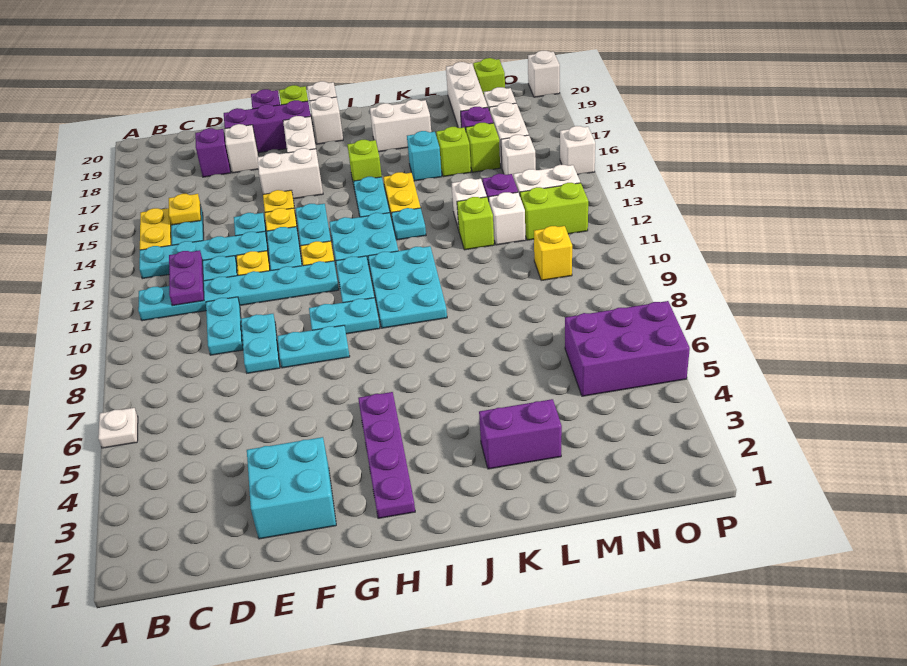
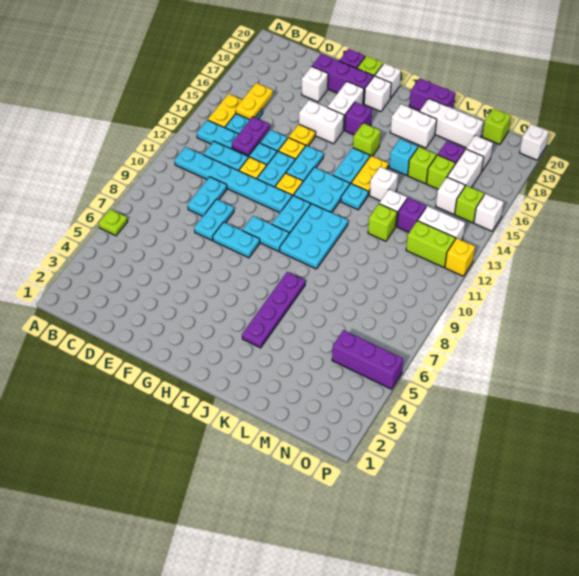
white plate A6 level 1 -> lime plate A6 level 1
purple plate C11:C12 level 2 -> purple plate D13:D14 level 2
yellow plate C15 level 2 -> yellow plate C15:C16 level 2
purple brick D18 level 1 -> purple brick H17 level 1
cyan brick E2:F3 level 1 -> none
purple plate H2:H5 level 1 -> purple plate J4:J7 level 1
purple brick K3:L3 level 1 -> purple brick J20:K20 level 1
white brick M12 level 1 -> white brick K14 level 1
white brick M18:M20 level 1 -> white brick K19:M19 level 1
purple brick N5:P6 level 1 -> purple brick N5:P5 level 1
yellow brick N10 level 1 -> yellow brick P12 level 1
none -> lime brick O15 level 1

